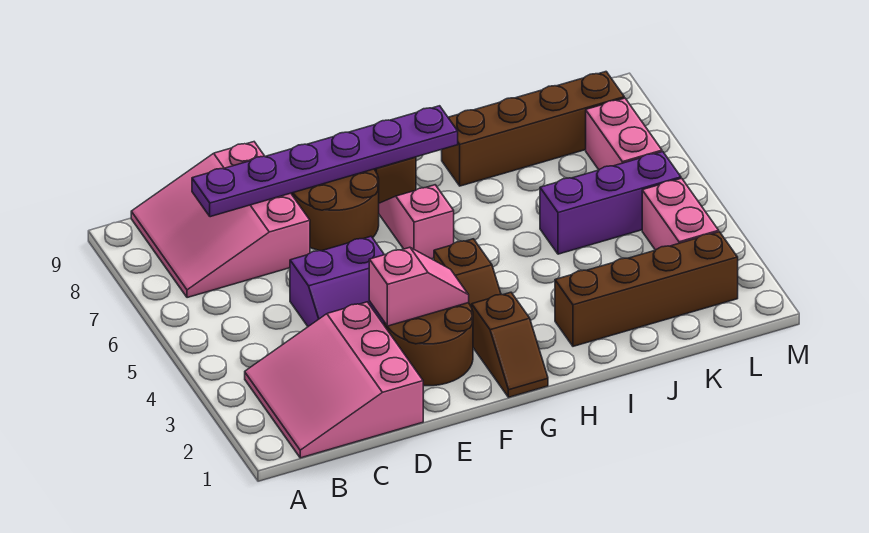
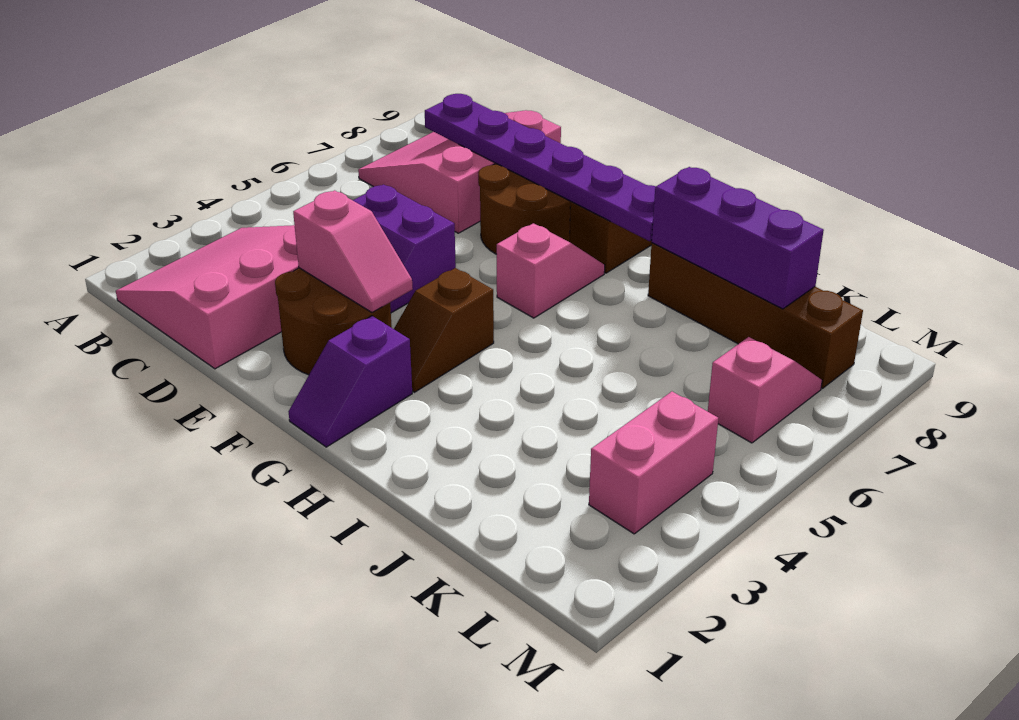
brown slope G1:G2 level 1 top 2 -> purple slope G1:G2 level 1 top 2
brown brick I2:L2 level 1 -> none
purple brick J5:L5 level 1 -> purple brick I8:K8 level 2
pink brick L6:L7 level 1 -> pink slope L6:L7 level 1 top 6

